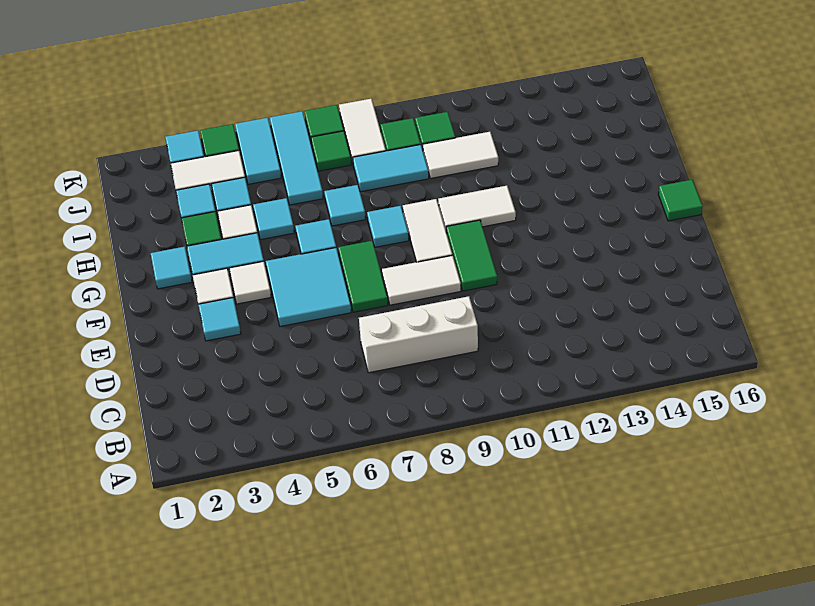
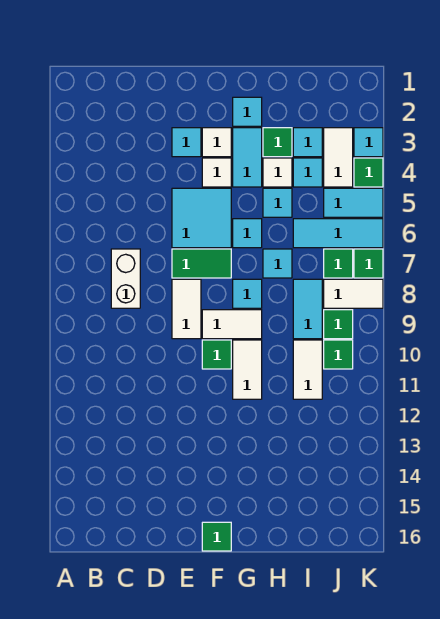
white brick C7:C9 level 1 -> white brick C7:C8 level 1
green tile E10:F10 level 1 -> green tile F10 level 1

